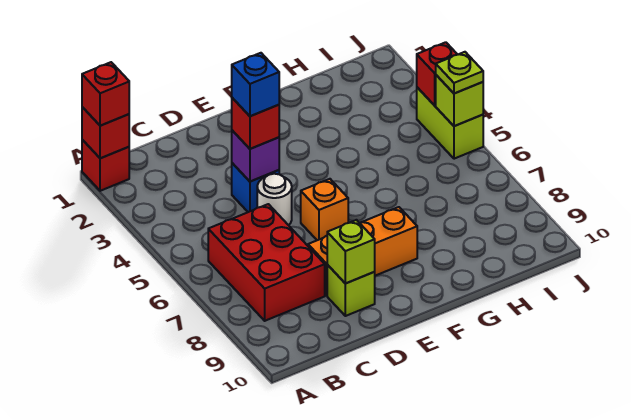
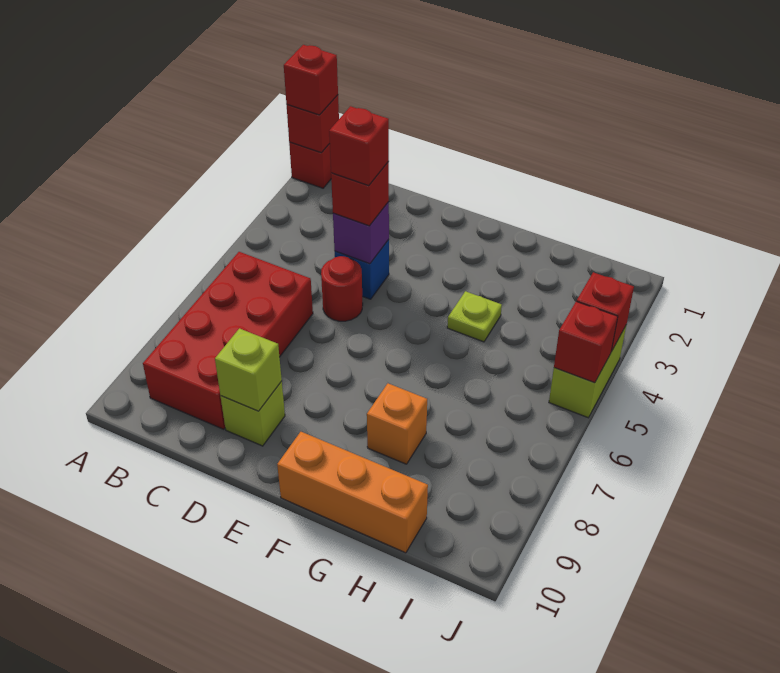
red brick B6:C8 level 1 -> red brick B6:C9 level 1
blue brick D4 level 4 -> red brick D4 level 4
white round brick D5 level 1 -> red round brick D5 level 1
orange brick D8:F8 level 1 -> orange brick F10:H10 level 1
orange brick E6 level 1 -> orange brick G8 level 1
lime brick J5 level 2 -> red brick J5 level 2
lime plate J5 level 3 -> lime plate G4 level 1

